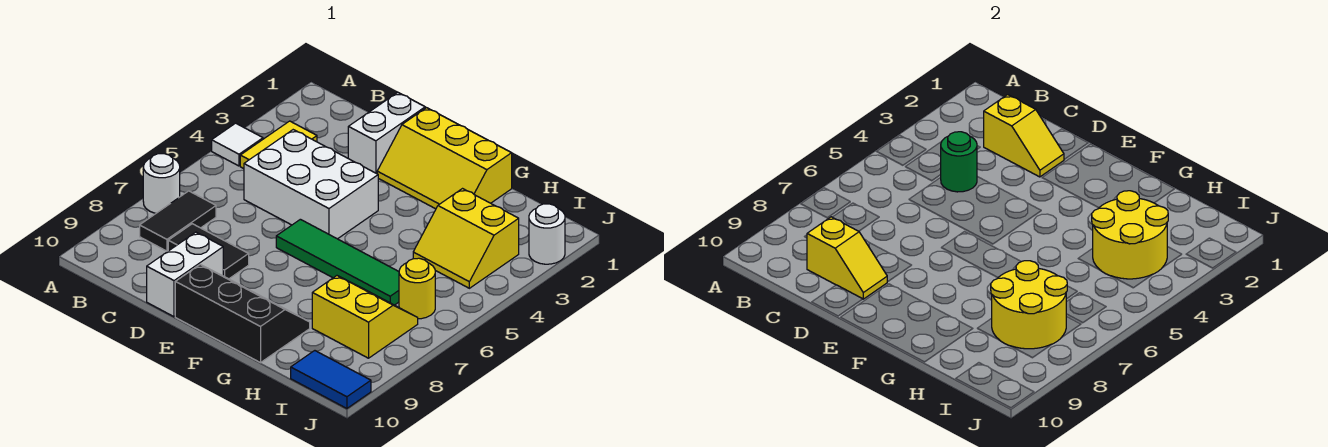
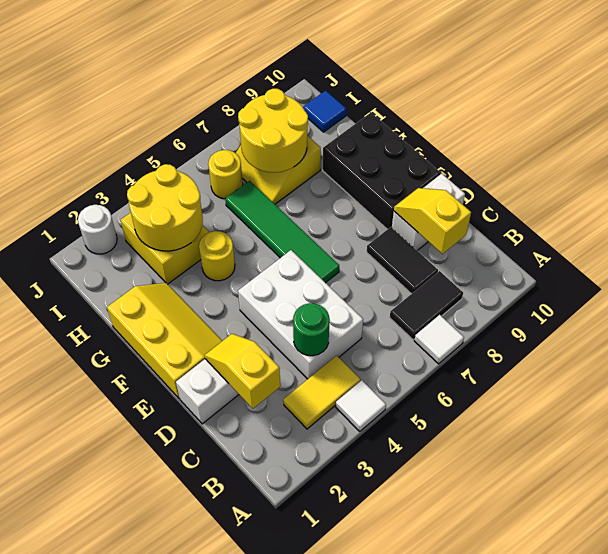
white round brick A7 level 1 -> white tile A7 level 1
black slope E9:G10 level 1 top 10 -> black brick E9:G10 level 1
none -> yellow round brick G4 level 1
blue tile I10:J10 level 1 -> blue tile I10 level 1

